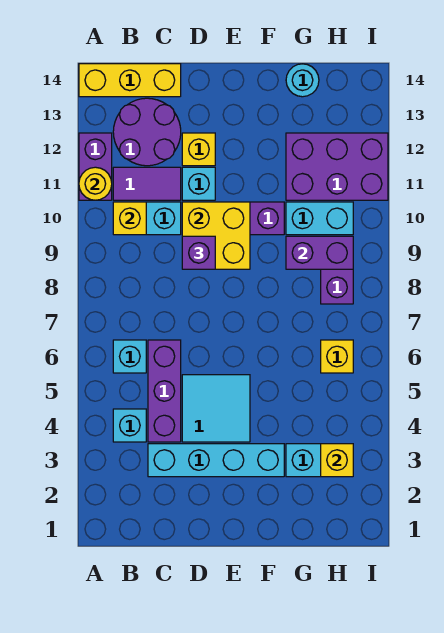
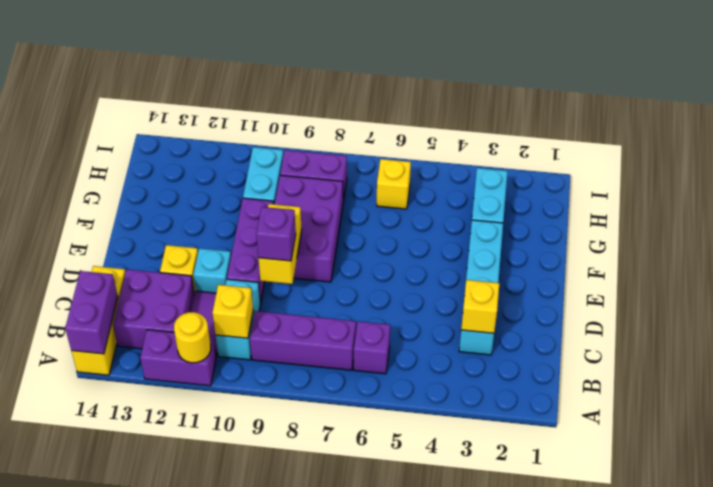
cyan brick B4 level 1 -> none
cyan brick B6 level 1 -> purple brick B6 level 1
purple round brick B12:C13 level 1 -> purple brick B12:C13 level 1
purple brick C4:C6 level 1 -> purple brick B7:B9 level 1
cyan tile D4:E5 level 1 -> none
yellow brick D9:E10 level 2 -> yellow brick D9:E9 level 2
purple brick G9:H9 level 2 -> purple brick A14:B14 level 2
purple brick G11:I12 level 1 -> purple brick E8:G9 level 1
cyan round brick G14 level 1 -> none
yellow brick H3 level 2 -> yellow brick C3 level 2

